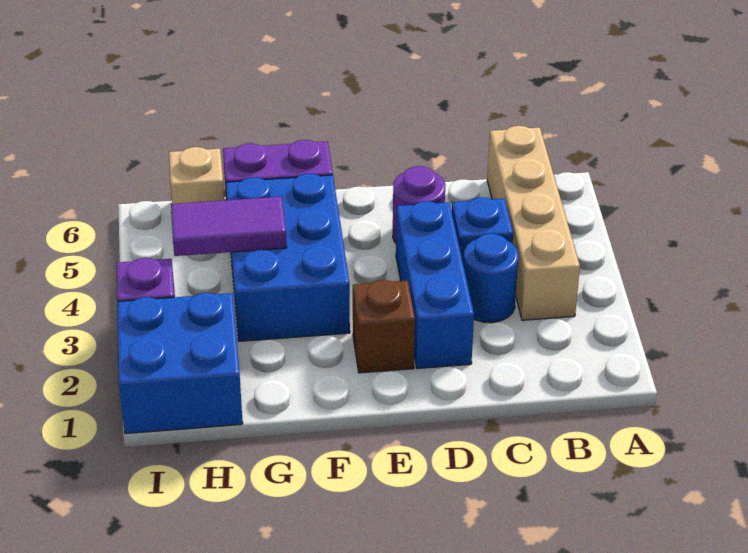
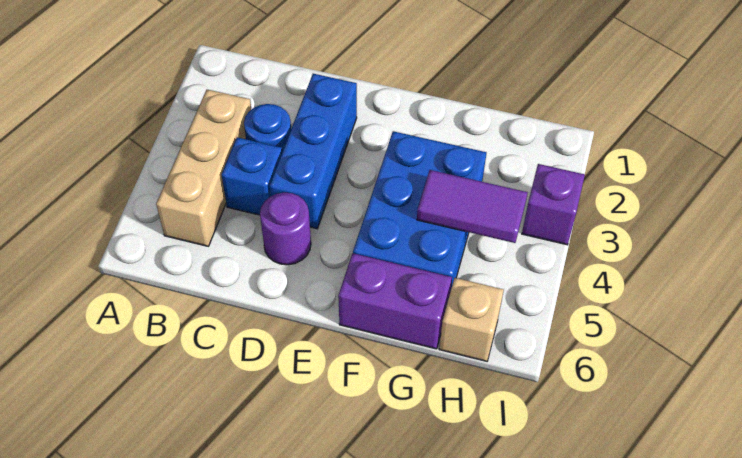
tan brick B3:B6 level 1 -> tan brick B3:B5 level 1
brown brick E2 level 1 -> none
blue brick H1:I2 level 1 -> none

